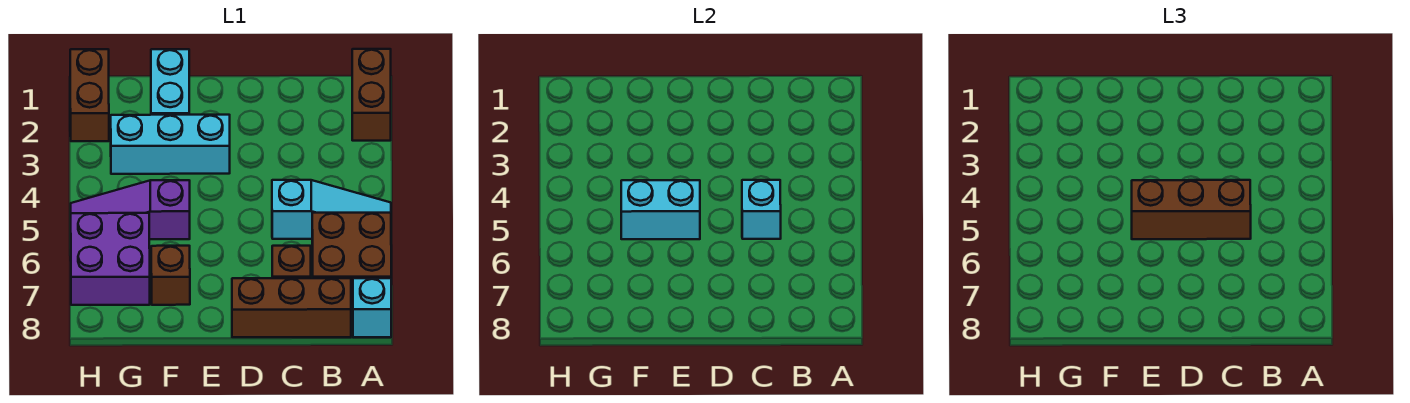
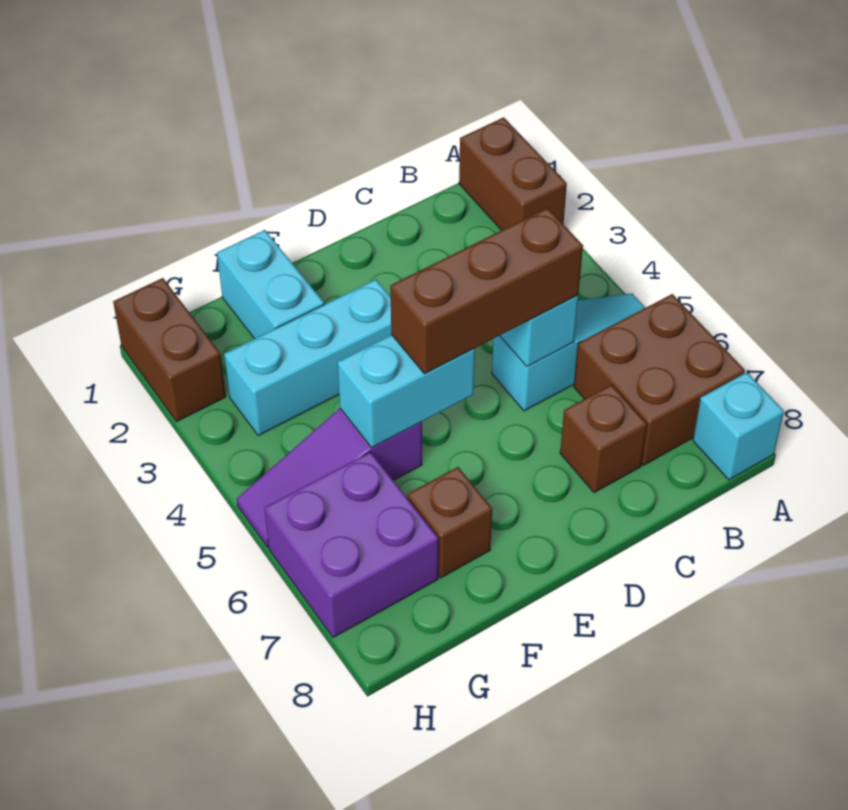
brown brick B8:D8 level 1 -> none

